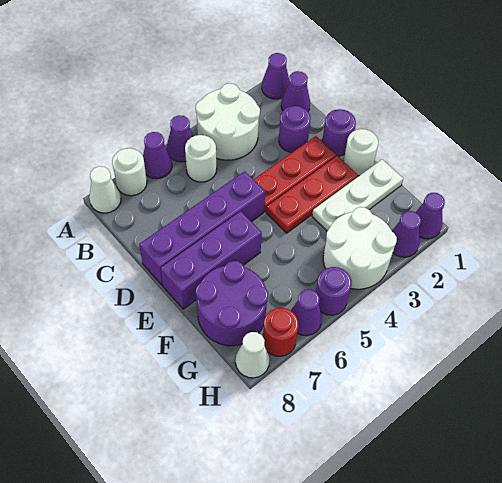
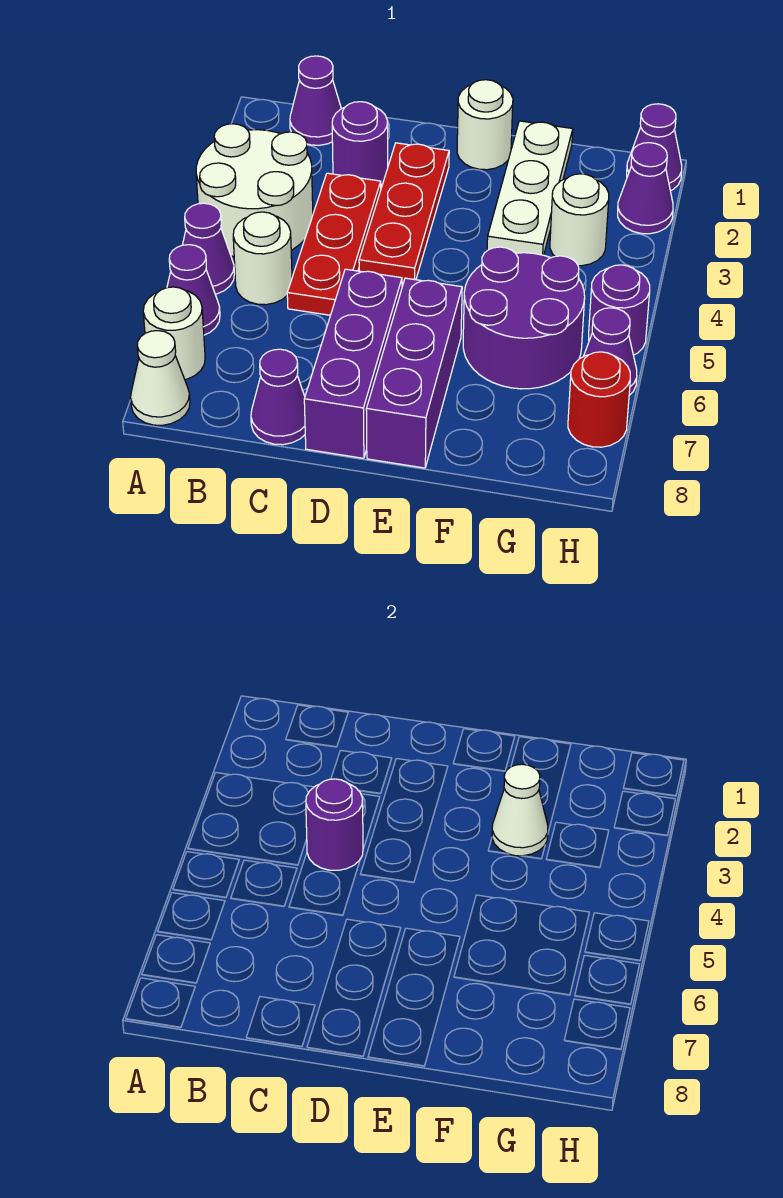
purple cone A1 level 1 -> purple cone C8 level 1
purple round brick D1 level 1 -> purple round brick C4 level 2
purple brick D5:D8 level 1 -> purple brick D6:D8 level 1
red plate E2:E4 level 1 -> red plate C3:C5 level 1
purple round brick F7:G8 level 1 -> purple round brick F5:G6 level 1
white round brick G3:H4 level 1 -> white round brick G3 level 1
white cone H8 level 1 -> white cone F3 level 2

